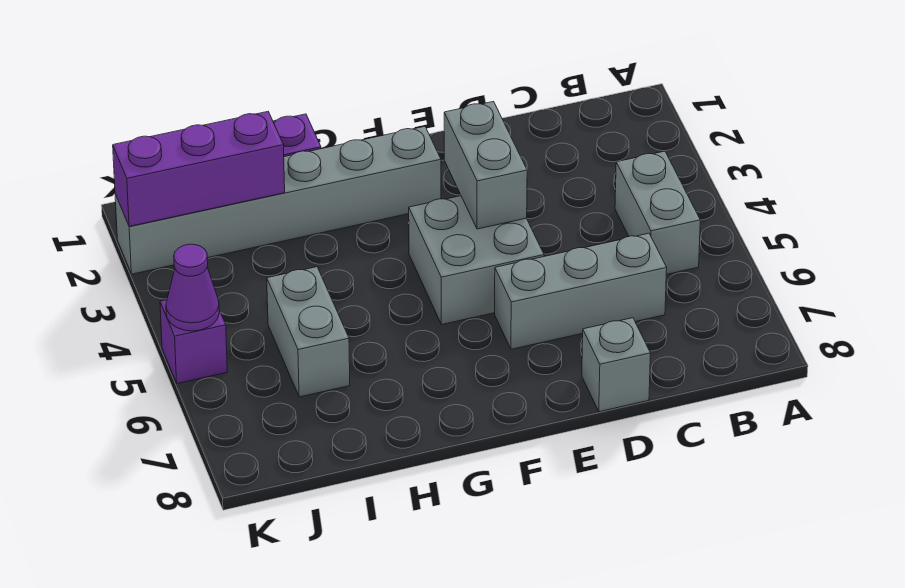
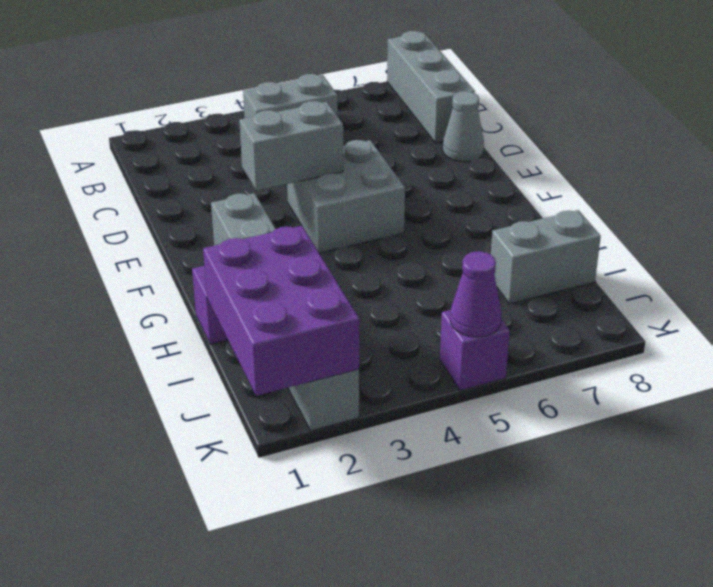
grey brick C6:E6 level 1 -> grey brick A8:C8 level 1
grey brick D8 level 1 -> grey cone D8 level 1
purple brick I2:K2 level 2 -> purple brick I1:K2 level 2
grey brick I5:I6 level 1 -> grey brick I7:I8 level 1

